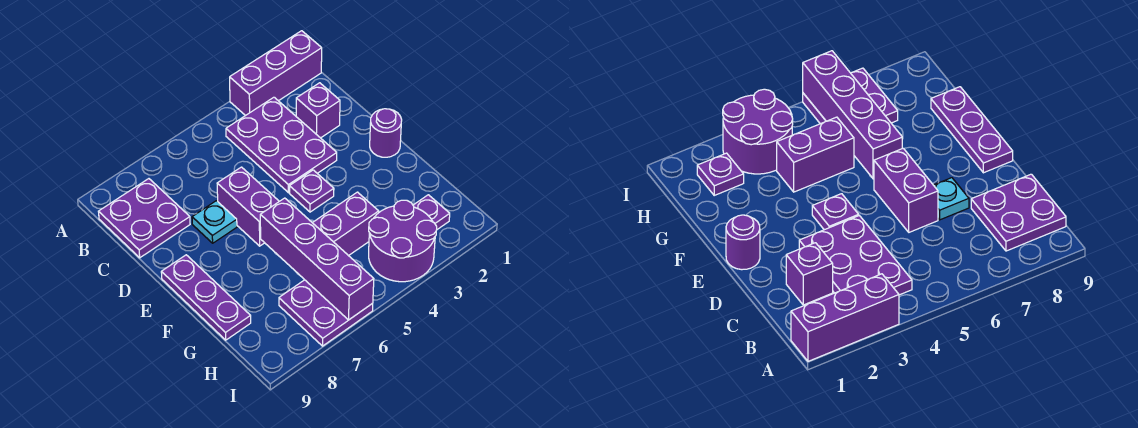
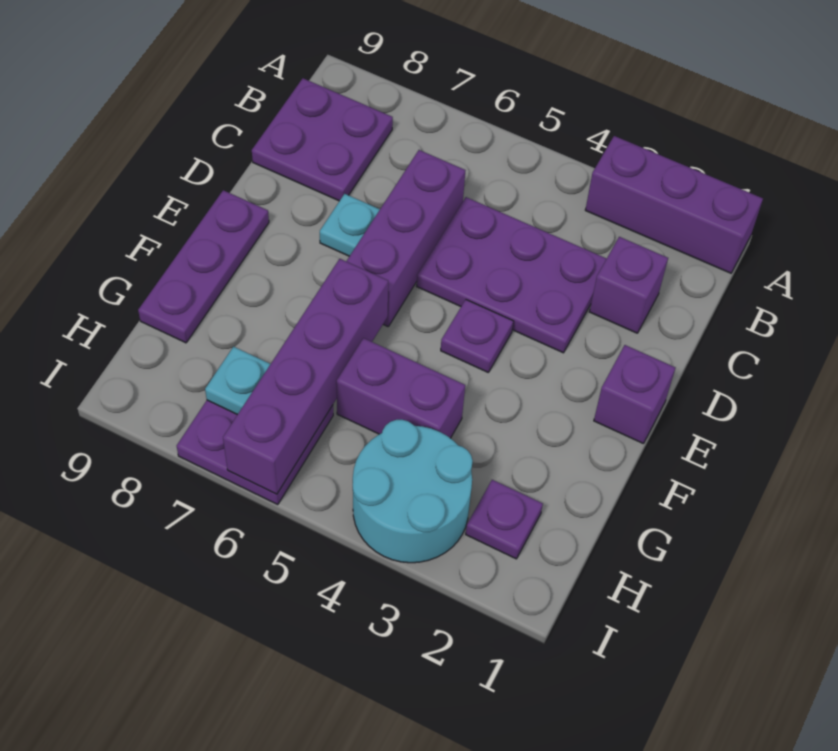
purple plate B3:D4 level 1 -> purple plate C3:D5 level 1
purple brick D6:E6 level 1 -> purple brick C6:E6 level 1
purple round brick E1 level 1 -> purple brick E1 level 1
purple round brick H3:I4 level 1 -> cyan round brick H3:I4 level 1
none -> cyan plate H7 level 2

